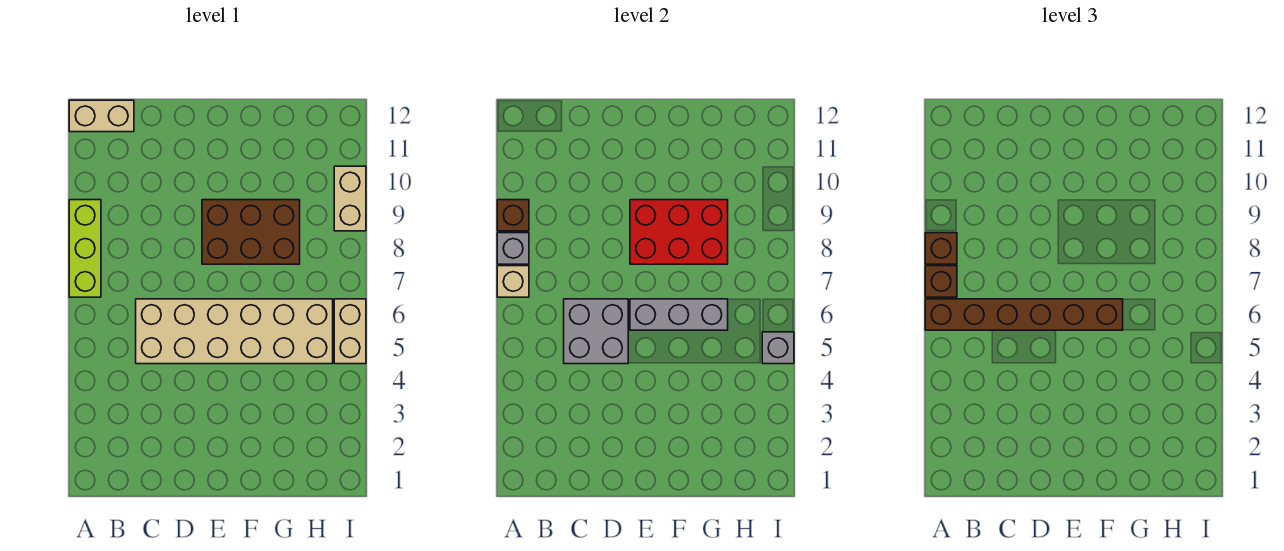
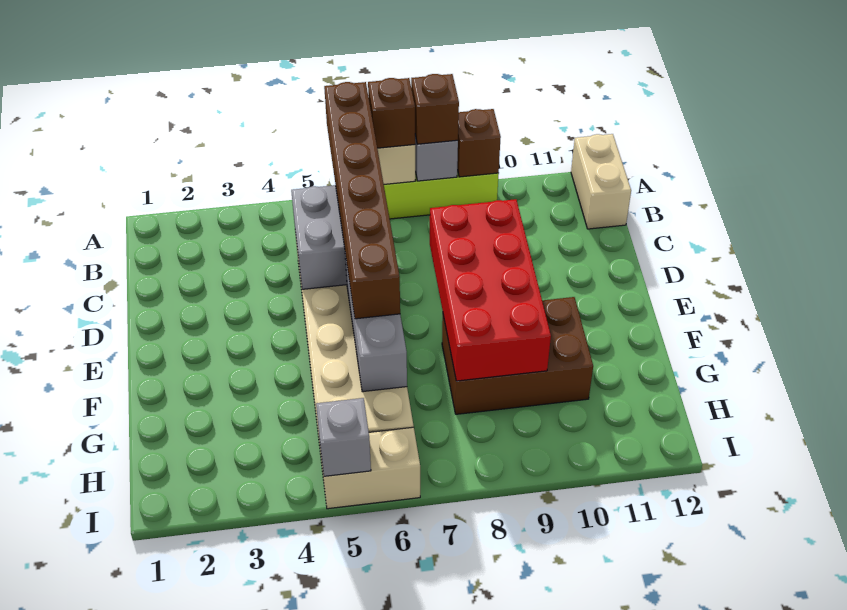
brown brick E8:G9 level 1 -> brown brick F8:G10 level 1
red brick E8:G9 level 2 -> red brick D8:G9 level 2
tan brick I9:I10 level 1 -> none

